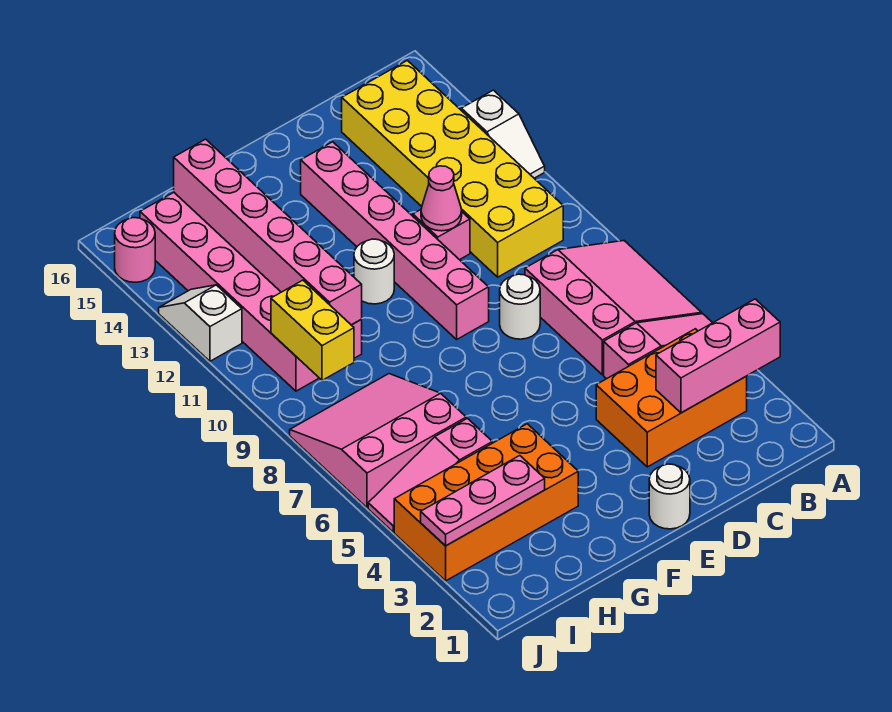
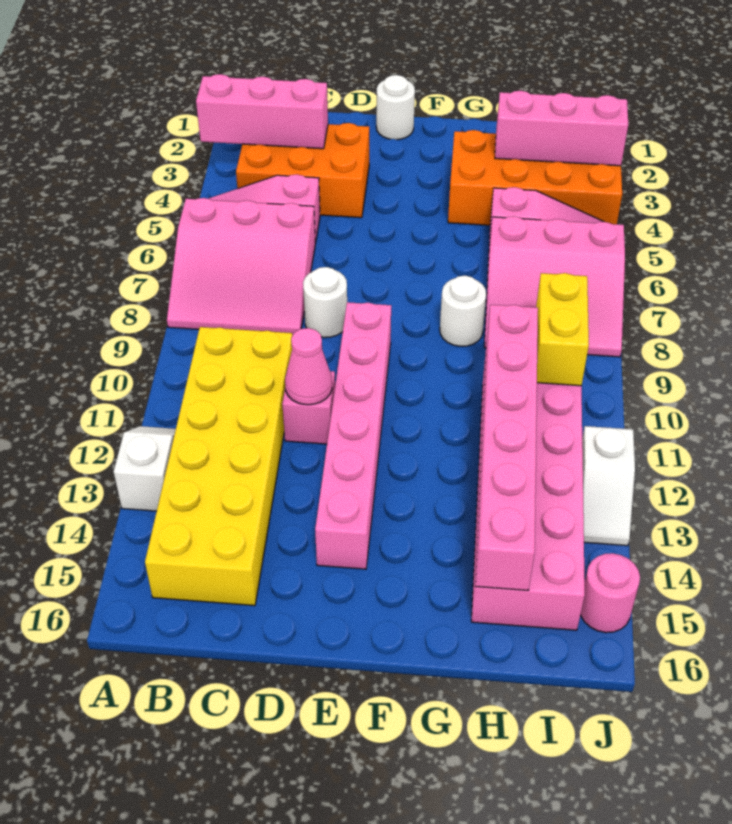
pink slope A6:C8 level 1 top C -> pink slope A6:C8 level 1 top 6
white round brick F11 level 1 -> white round brick G8 level 1
pink plate H3:J3 level 2 -> pink brick H3:J3 level 2

